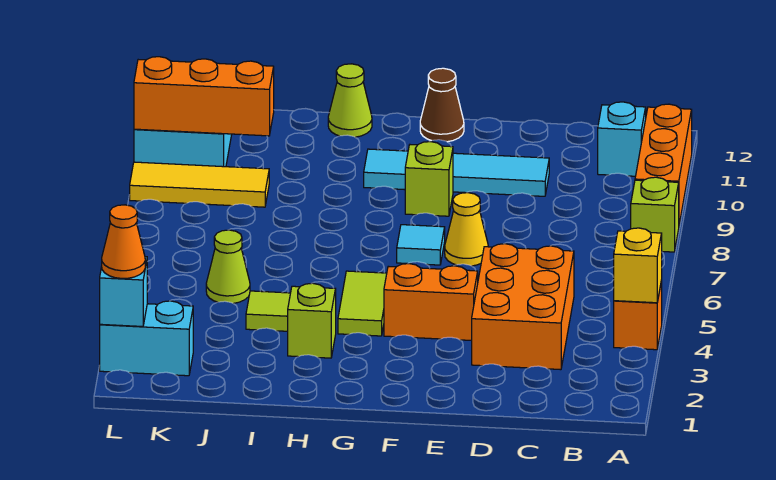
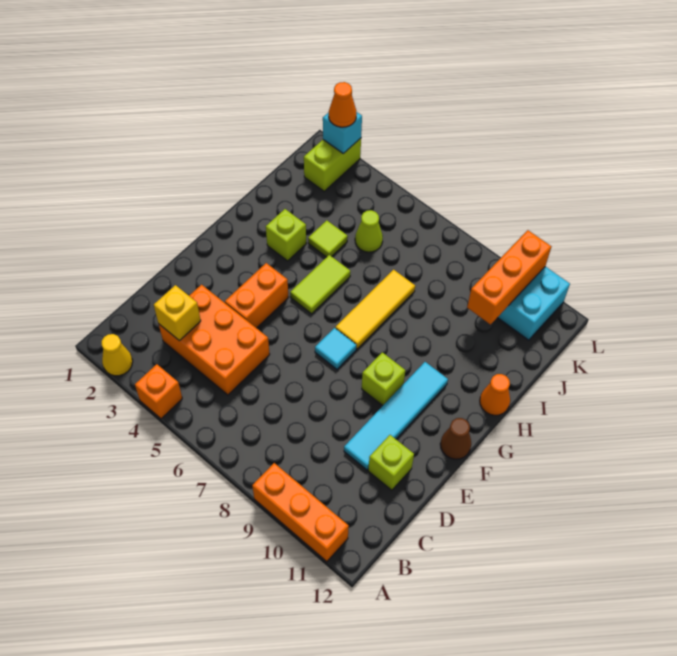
yellow brick A4 level 2 -> yellow brick C3 level 2
lime brick A8 level 1 -> lime brick D11 level 1
cyan brick B11 level 1 -> none
yellow cone E7 level 1 -> yellow cone A2 level 1
lime tile G4:G5 level 1 -> lime tile G5:H5 level 1
lime cone H12 level 1 -> orange cone H12 level 1
yellow tile J9:L9 level 1 -> yellow tile G7:I7 level 1
cyan brick K2:L2 level 1 -> lime brick K2:L2 level 1

